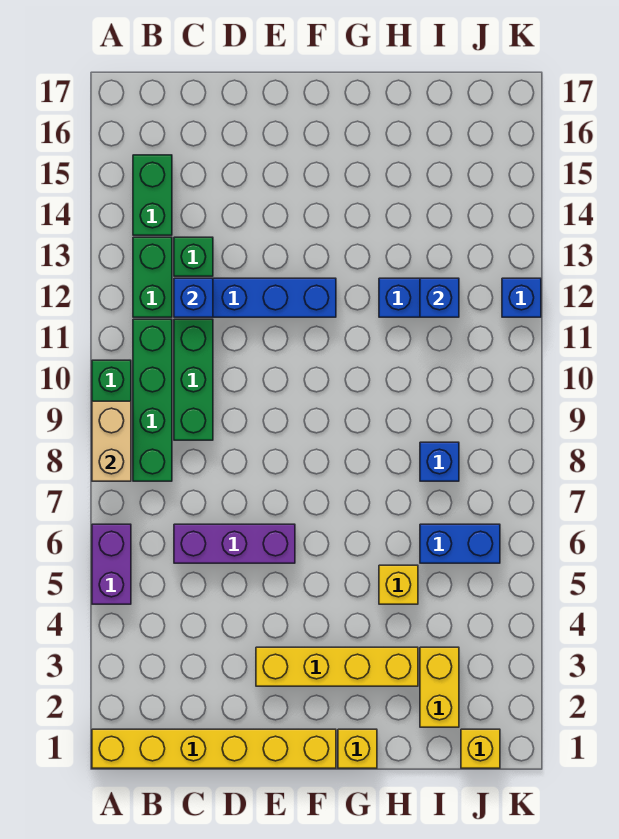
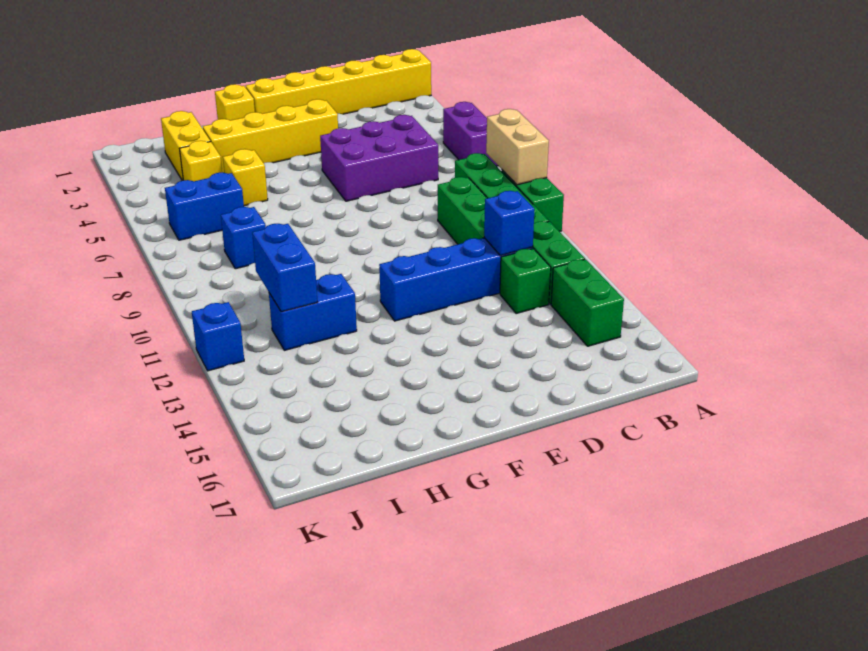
purple brick C6:E6 level 1 -> purple brick C5:E6 level 1
blue brick I12 level 2 -> blue brick I11:I12 level 2
yellow brick J1 level 1 -> yellow brick I4 level 1

